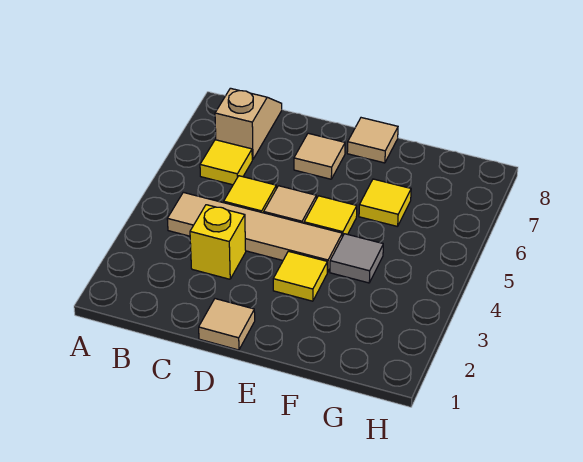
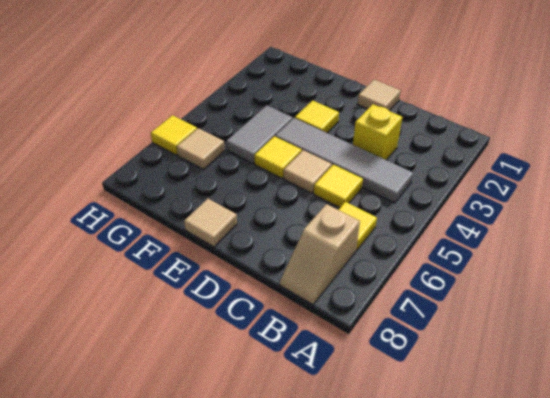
tan tile B4:E4 level 1 -> grey tile B4:E4 level 1
tan tile D7 level 1 -> tan tile G6 level 1
grey tile F4 level 1 -> grey tile F4:F5 level 1
yellow tile F6 level 1 -> yellow tile H6 level 1

